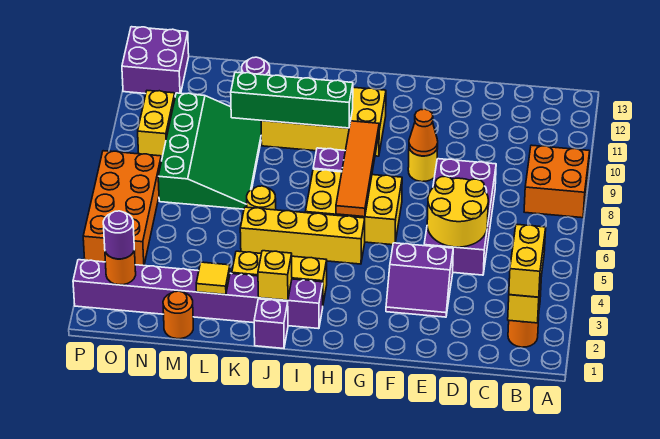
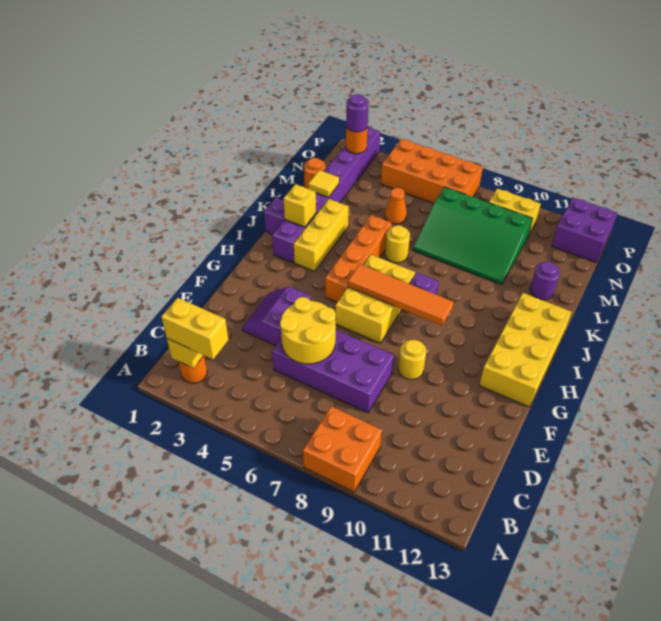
orange cone F9 level 2 -> orange cone M5 level 1
yellow brick H5:K5 level 1 -> orange brick H5:K5 level 1
yellow brick H10:K11 level 1 -> yellow brick G12:J13 level 1
green brick I10:L10 level 2 -> none

